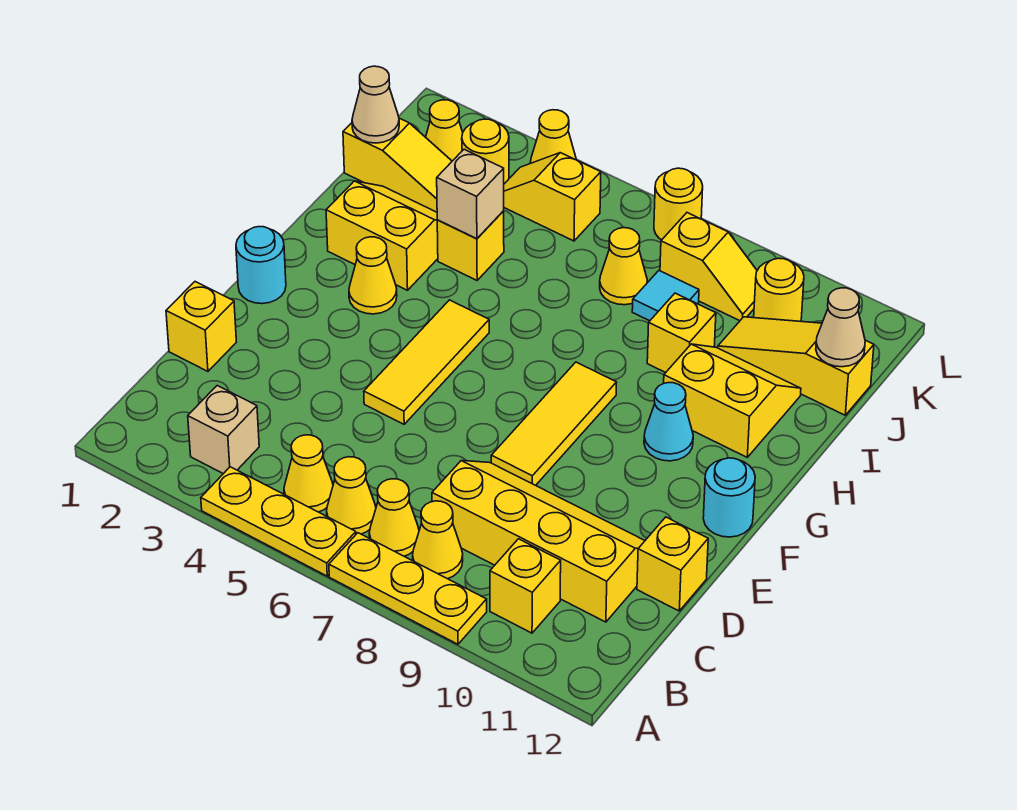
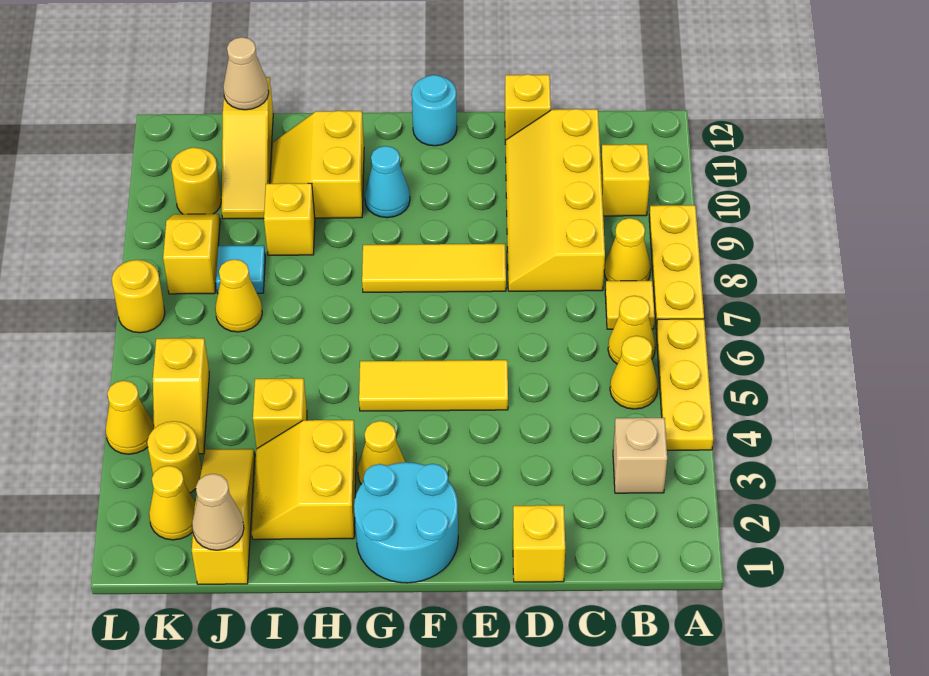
yellow cone B7 level 1 -> yellow tile B7 level 1
cyan round brick F1 level 1 -> cyan round brick F1:G2 level 1
tan brick I4 level 2 -> none

